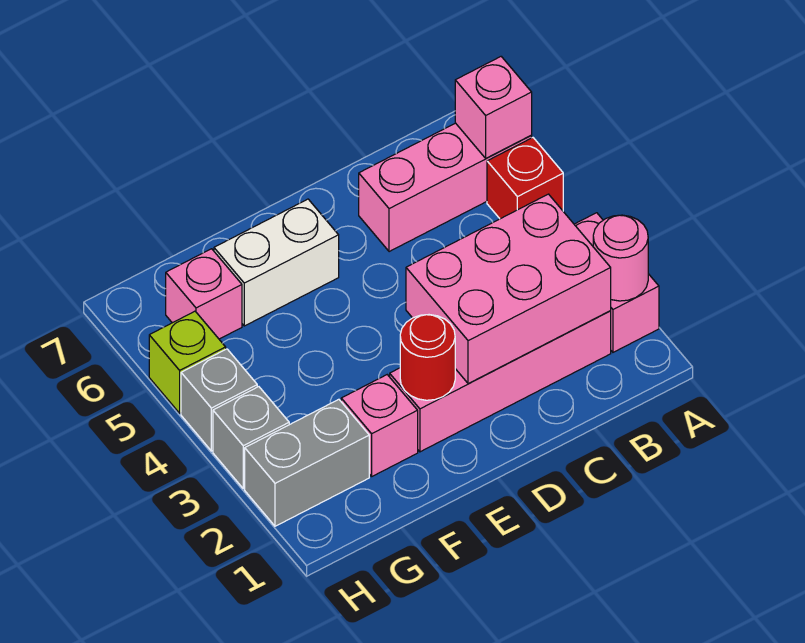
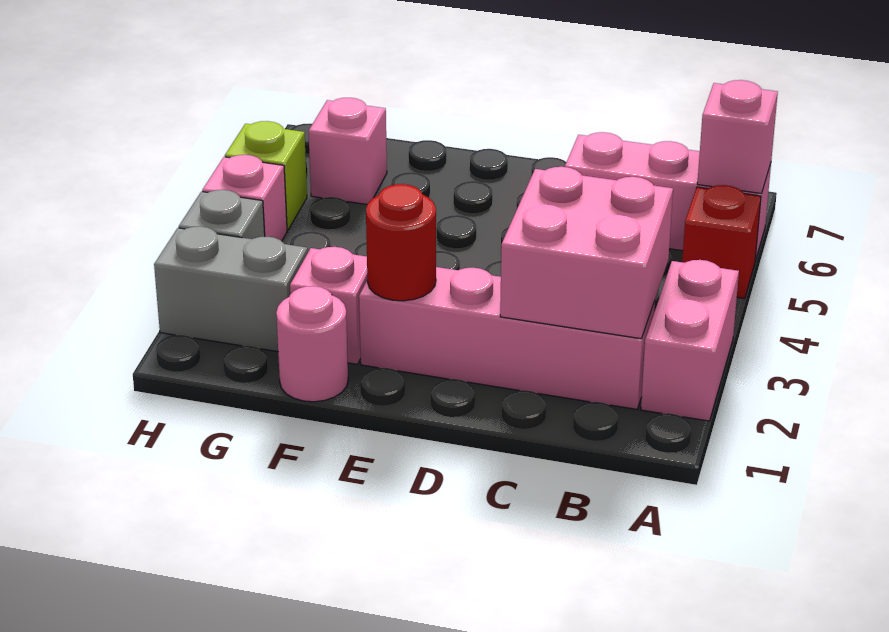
pink round brick A2 level 2 -> pink round brick F1 level 1
pink brick B2:D3 level 2 -> pink brick B2:C3 level 2
white brick E6:F6 level 1 -> none
grey brick H4 level 1 -> pink brick H4 level 1

